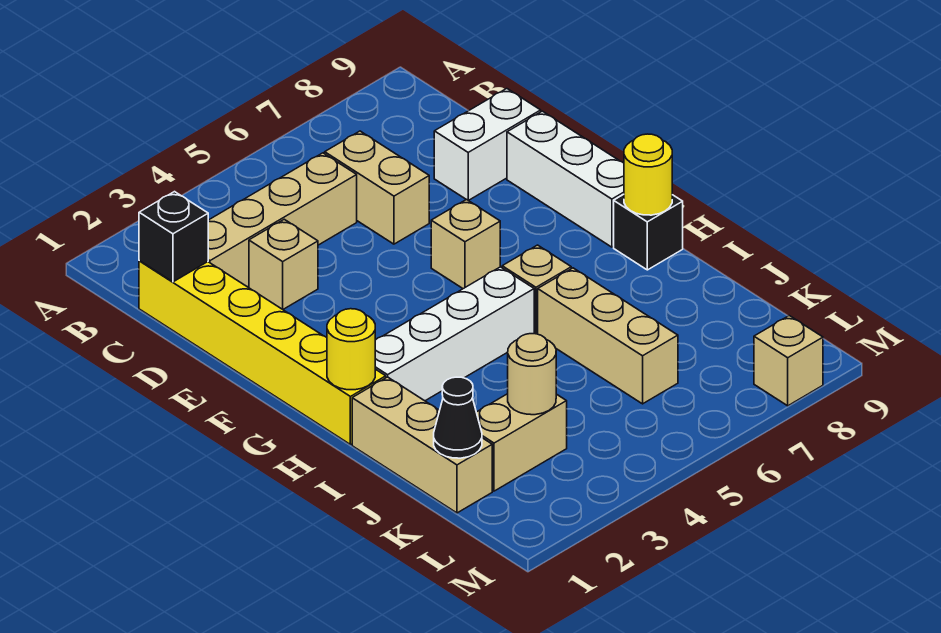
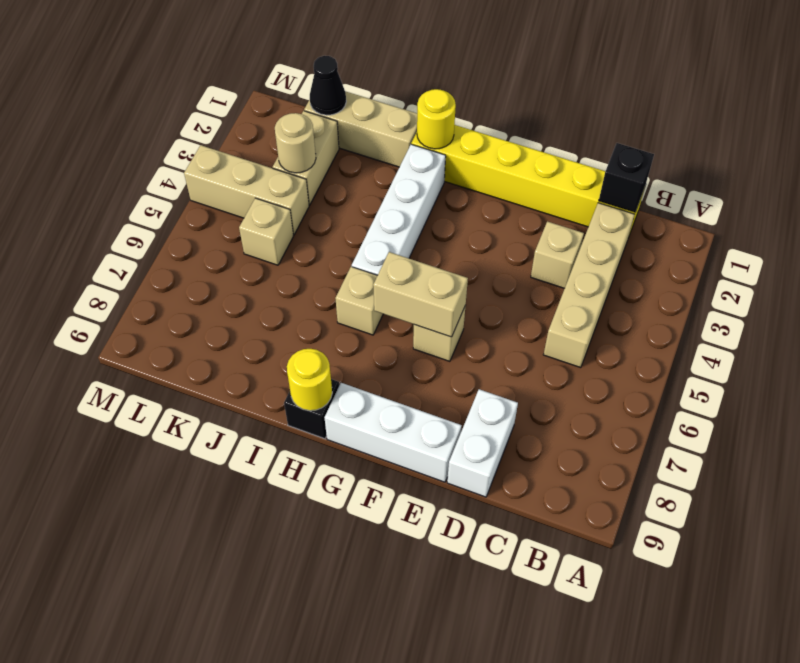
tan brick C6:D6 level 1 -> tan brick F6:G6 level 2
tan brick I6:K6 level 1 -> tan brick K4:M4 level 1
tan brick M8 level 1 -> tan brick K5 level 1

